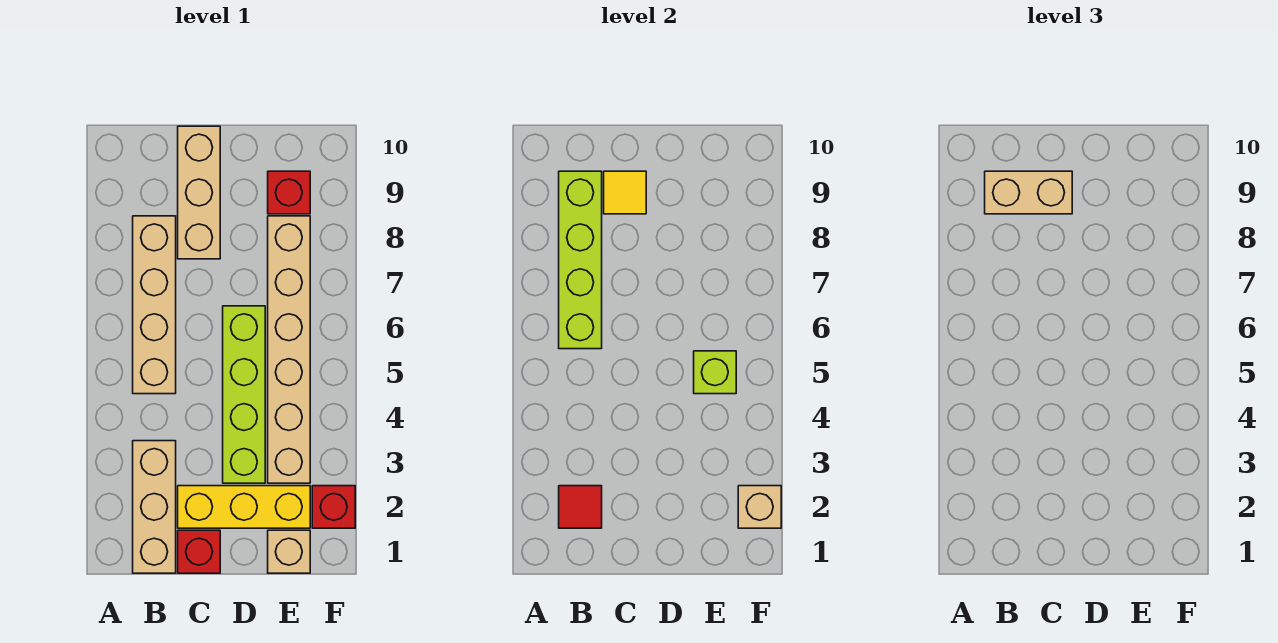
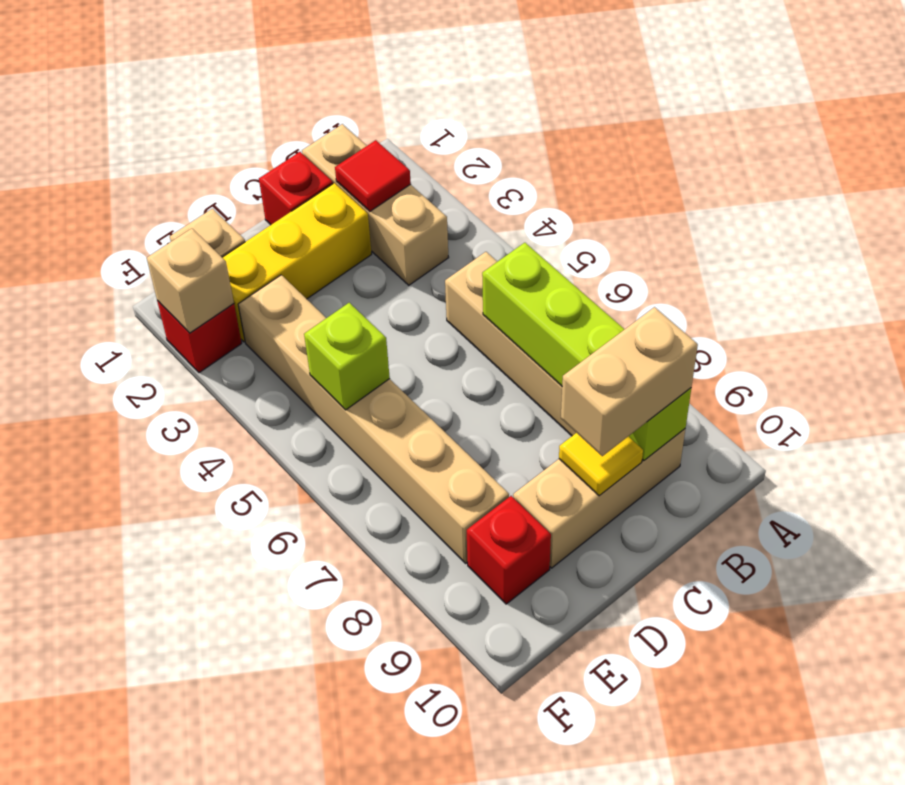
tan brick C8:C10 level 1 -> tan brick B9:D9 level 1
lime brick D3:D6 level 1 -> none

